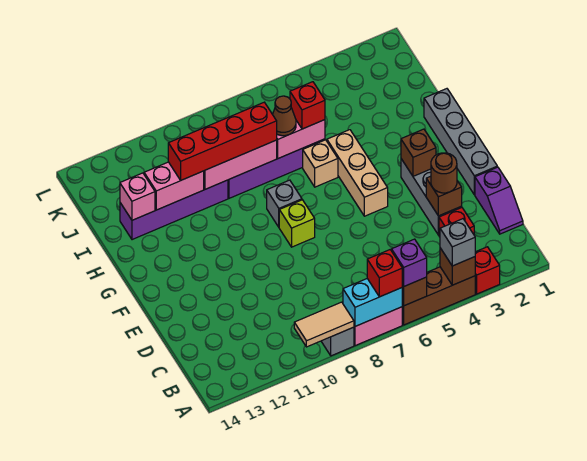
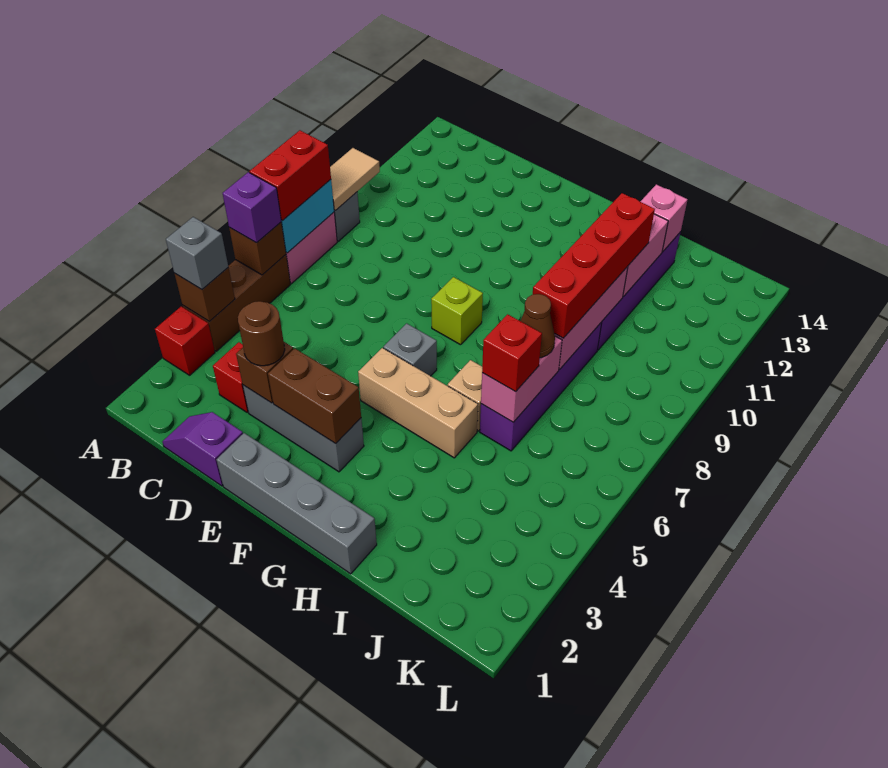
red brick A7 level 3 -> red brick A7:A8 level 3
brown brick F3 level 2 -> brown brick E3:F3 level 2
grey brick G8 level 1 -> grey brick F6 level 1

